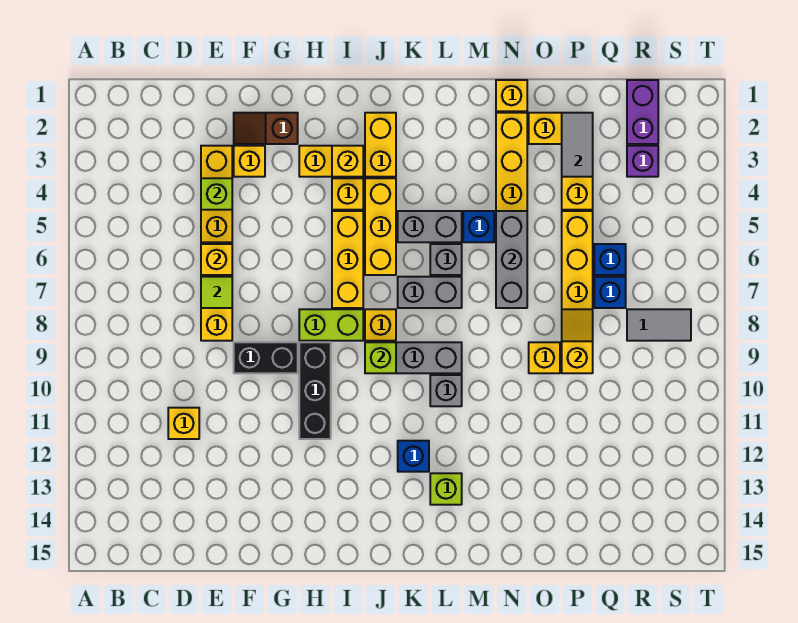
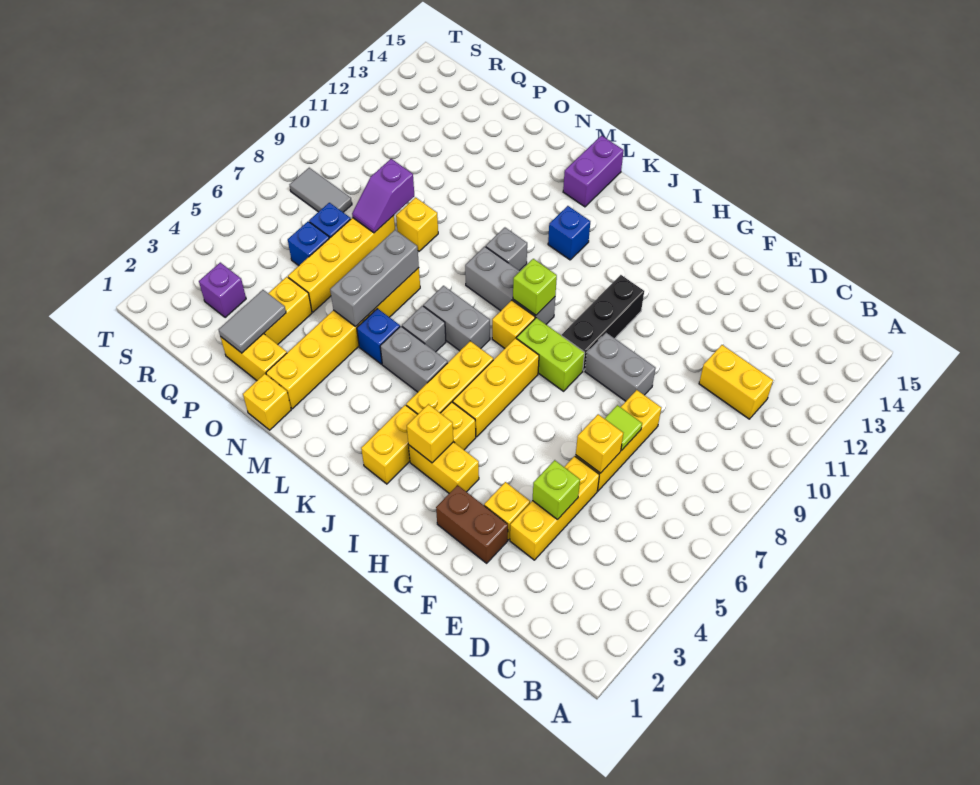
yellow brick D11 level 1 -> yellow brick C11:D11 level 1
brown slope F2:G2 level 1 top G -> brown brick F2:G2 level 1
black brick F9:G9 level 1 -> grey brick F9:G9 level 1
lime brick L13 level 1 -> none
yellow slope P8:P9 level 2 top 9 -> purple slope P8:P9 level 2 top 9
purple brick R1:R2 level 1 -> purple brick L14:L15 level 1

